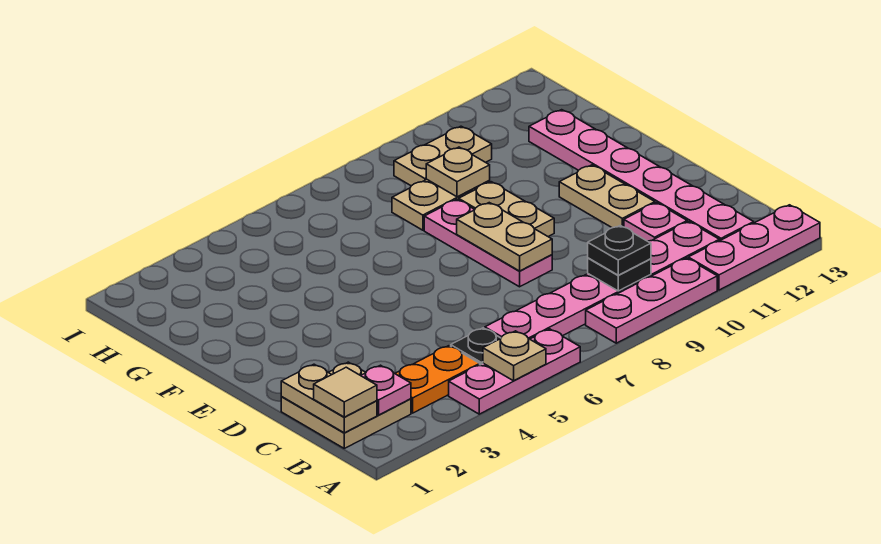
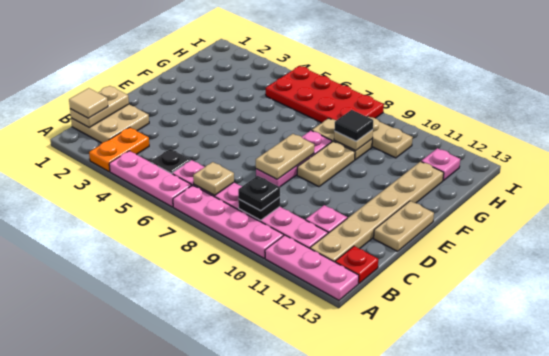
tan plate A5 level 2 -> tan plate B7 level 2
pink plate A8:A10 level 1 -> pink plate A7:A10 level 1
pink plate B2 level 2 -> pink plate H12 level 1
orange plate B3:B4 level 1 -> orange plate A3:B3 level 1
pink plate B12:G12 level 1 -> tan plate B12:G12 level 1
none -> red plate B13 level 1
tan plate D11:E11 level 1 -> tan plate D13:E13 level 1
none -> black tile G9 level 3
none -> red plate H5:I8 level 1

